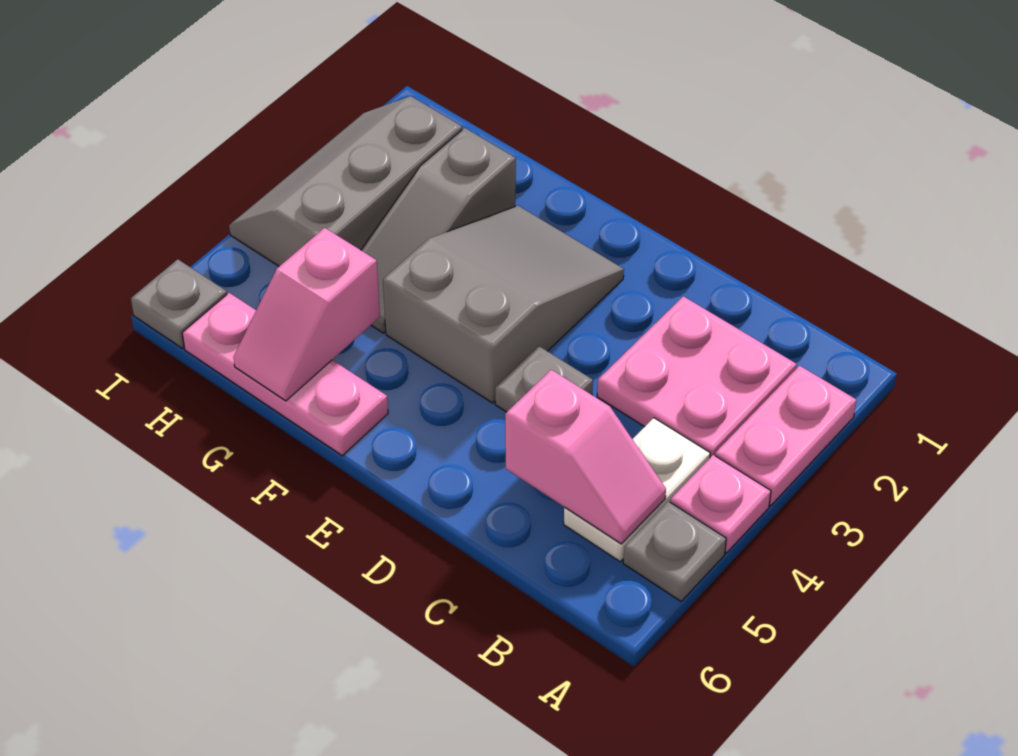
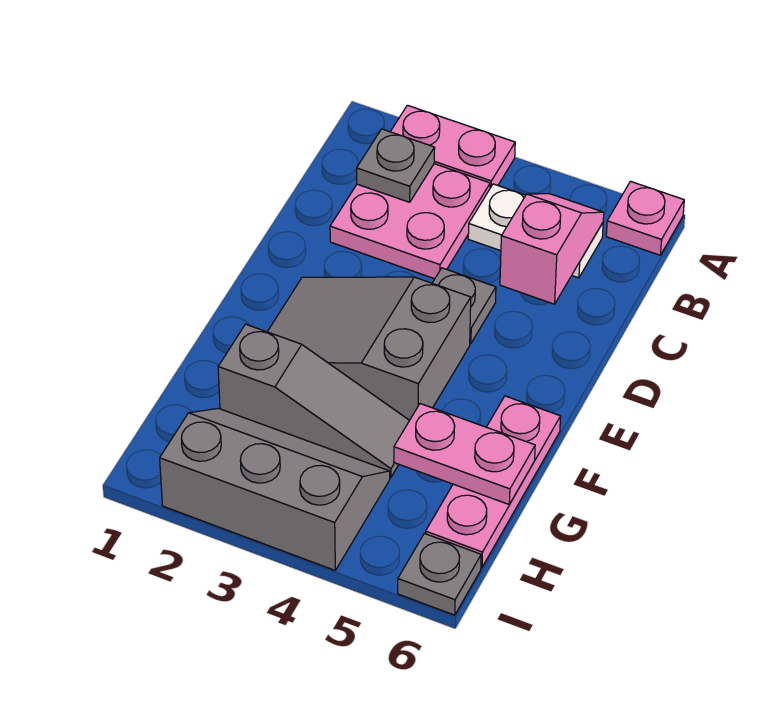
pink plate A4 level 1 -> pink plate A6 level 1
grey plate A5 level 1 -> grey plate B2 level 2
pink slope G5:G6 level 2 top 5 -> pink plate G5:G6 level 2
grey slope H2:I4 level 1 top H -> grey slope H2:I4 level 1 top I

